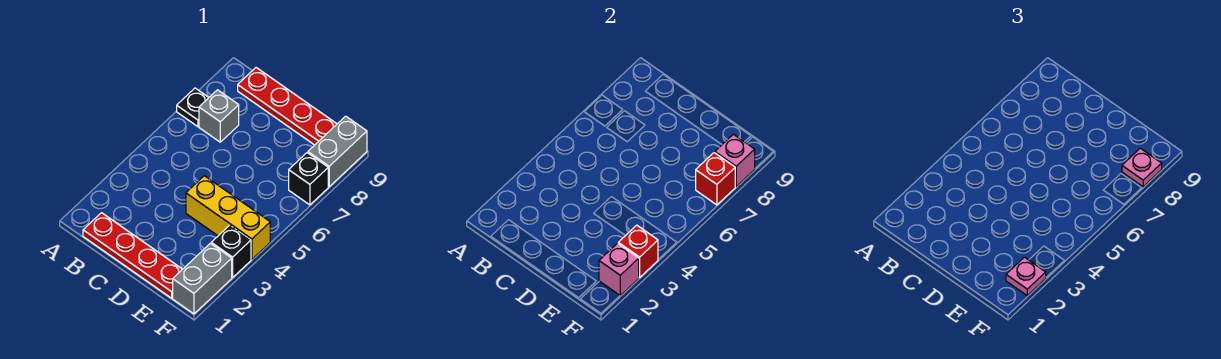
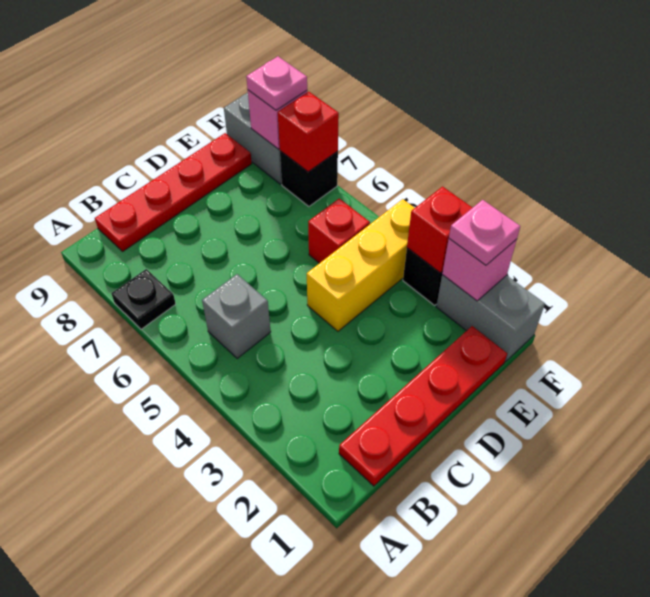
grey brick B7 level 1 -> grey brick B5 level 1
none -> red brick E5 level 1

